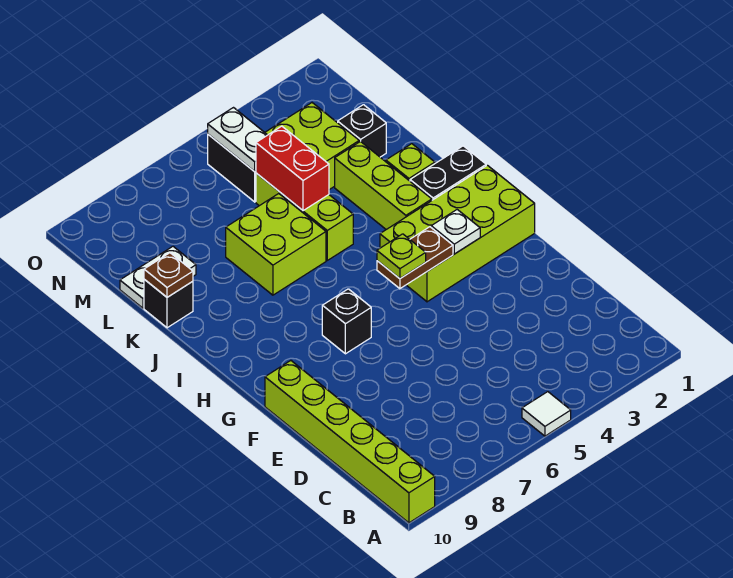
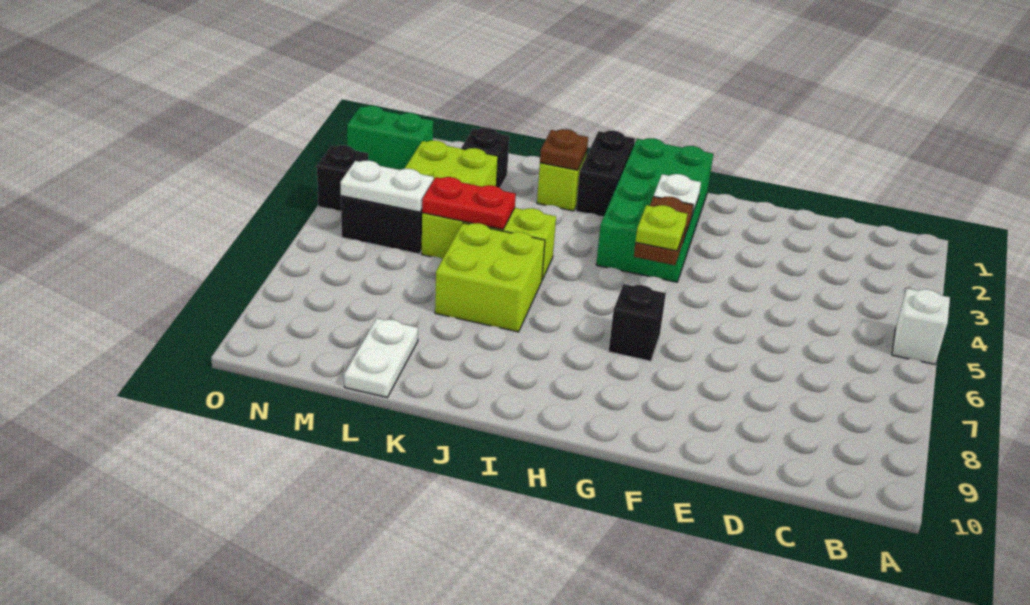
white tile A5 level 1 -> white brick A5 level 1
lime brick A10:F10 level 1 -> none
lime brick G1:H4 level 1 -> green brick G1:H4 level 1
lime brick I3:K3 level 1 -> none
red brick K5:L5 level 2 -> red plate K5:L5 level 2
black brick K10 level 1 -> black brick O4 level 1
brown plate K10 level 2 -> brown plate J2 level 2
none -> green brick N2:O2 level 1

